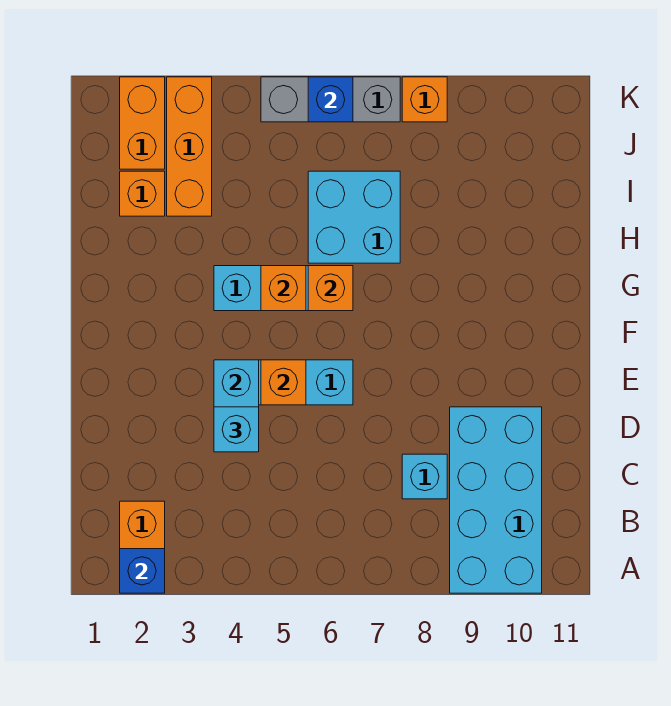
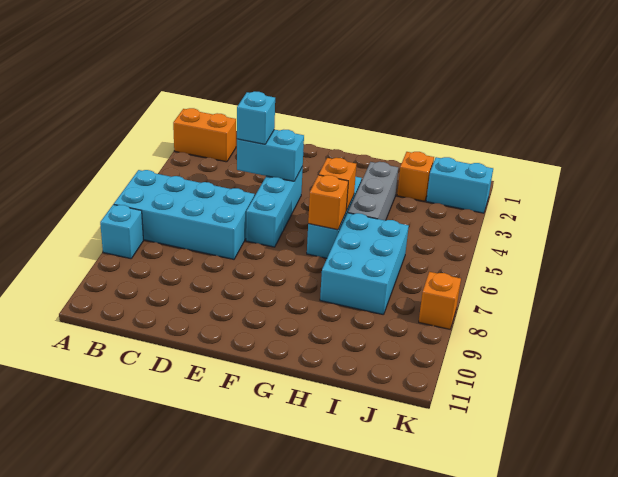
blue brick A2 level 2 -> none
cyan brick A9:D10 level 1 -> cyan brick A6:D7 level 1
cyan brick C8 level 1 -> cyan brick A8 level 1
orange brick E5 level 2 -> none
cyan brick H6:I7 level 1 -> cyan brick H6:I8 level 1
orange brick I3:K3 level 1 -> none
orange brick J2:K2 level 1 -> cyan brick J2:K2 level 1
grey brick K5:K7 level 1 -> grey brick H3:H5 level 1
blue brick K6 level 2 -> none

